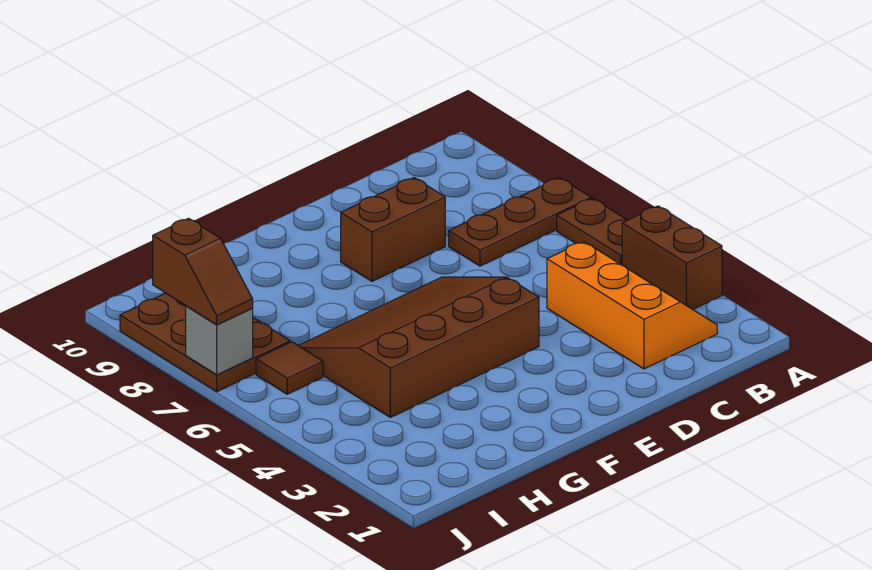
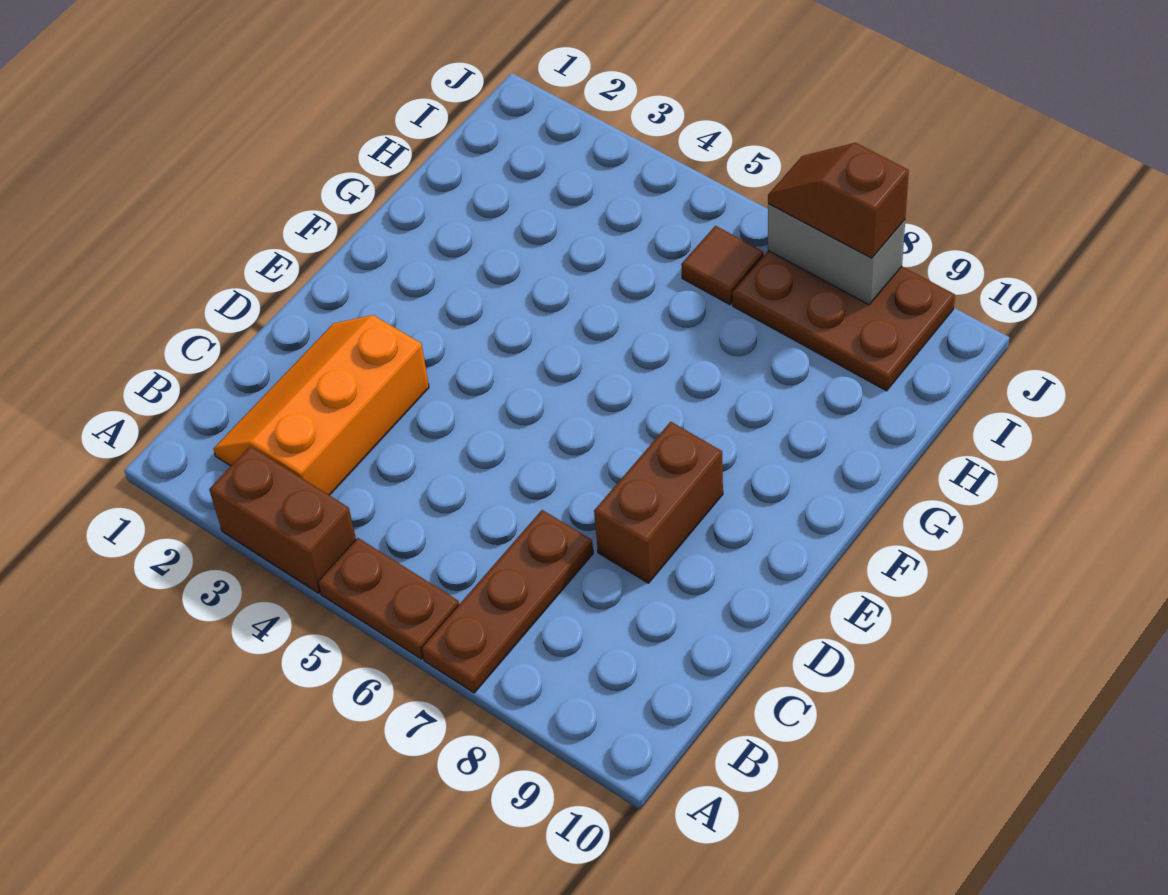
orange slope B2:C4 level 1 top C -> orange slope B2:D3 level 1 top 3
brown slope E4:H6 level 1 top 4 -> none
grey brick J7 level 2 -> grey brick J7:J8 level 2

